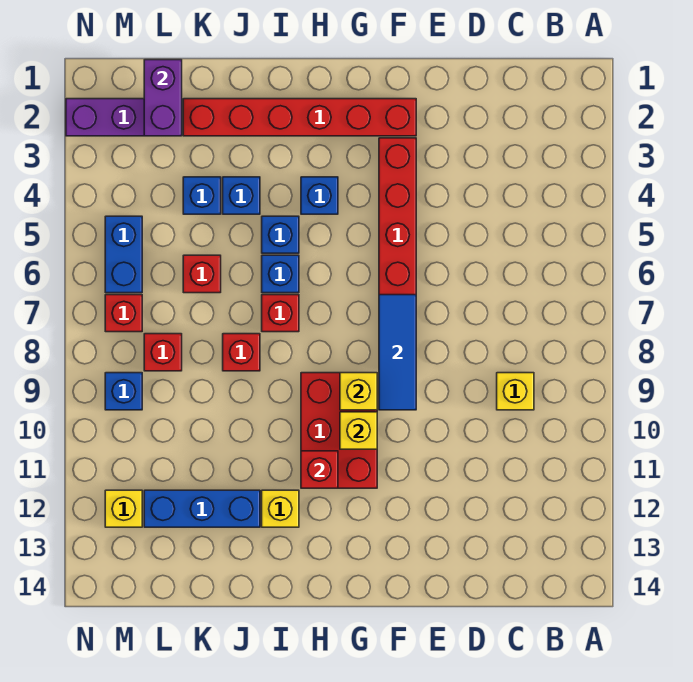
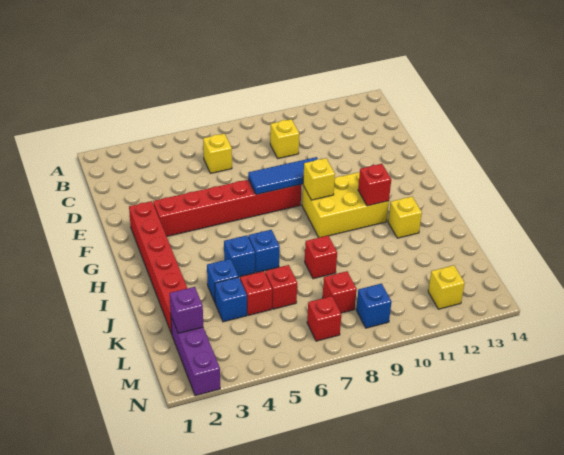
red brick G9:H11 level 1 -> yellow brick G9:H11 level 1
yellow brick G10 level 2 -> yellow brick C6 level 1
blue brick H4 level 1 -> none
red brick I7 level 1 -> red brick K5 level 1
blue brick J12:L12 level 1 -> none
purple brick L1:L2 level 2 -> purple brick L2 level 2
blue brick M5:M6 level 1 -> none

